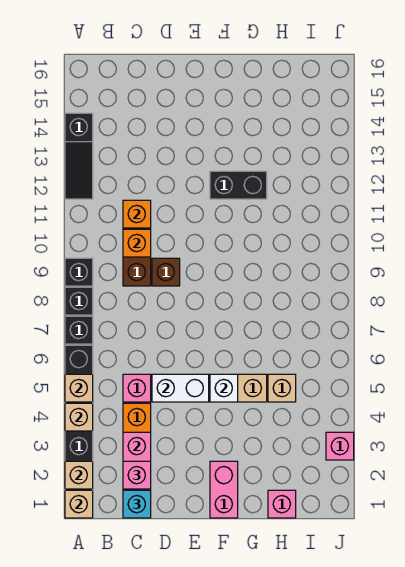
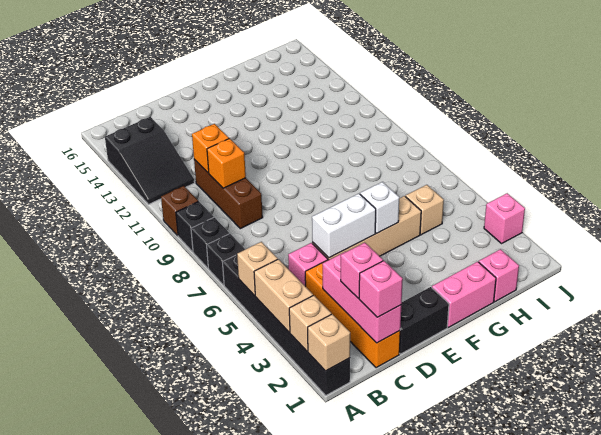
tan brick A4 level 2 -> tan brick A3:A4 level 2
black slope A12:A14 level 1 top 14 -> black slope A12:B14 level 1 top 14
cyan brick C1 level 3 -> pink brick C1 level 3
brown brick D9 level 1 -> brown brick A10 level 1
pink brick F1:F2 level 1 -> pink brick F1:G1 level 1
black brick F12:G12 level 1 -> black brick D1:E1 level 1

